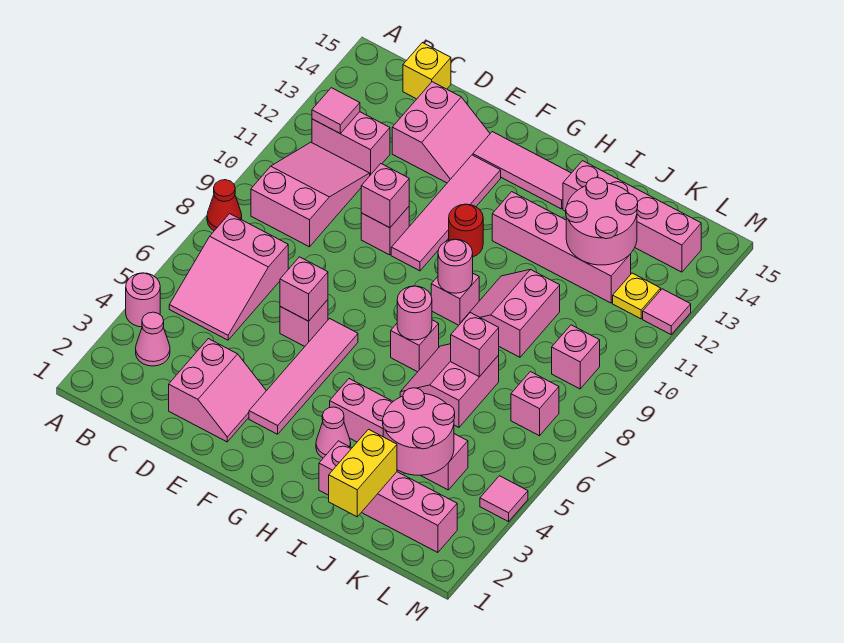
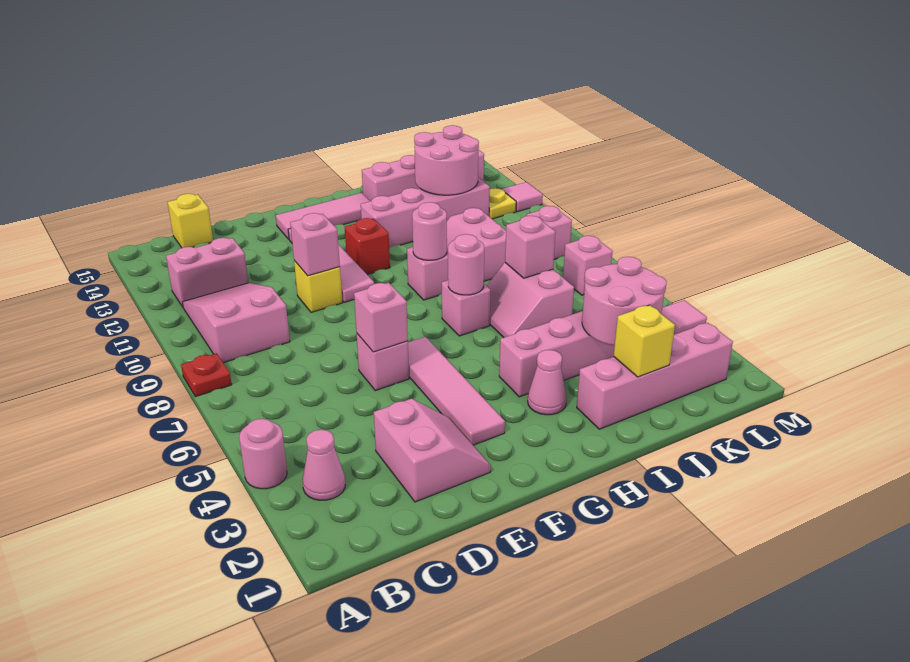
red cone A8 level 1 -> red plate A8 level 1
pink slope B5:C7 level 1 top 7 -> none
pink tile B12 level 2 -> none
pink slope D13:E14 level 1 top D -> none
pink brick E10 level 1 -> yellow brick E10 level 1
red round brick G11 level 1 -> red brick G11 level 1
yellow brick J1:J2 level 2 -> yellow brick J2 level 2

